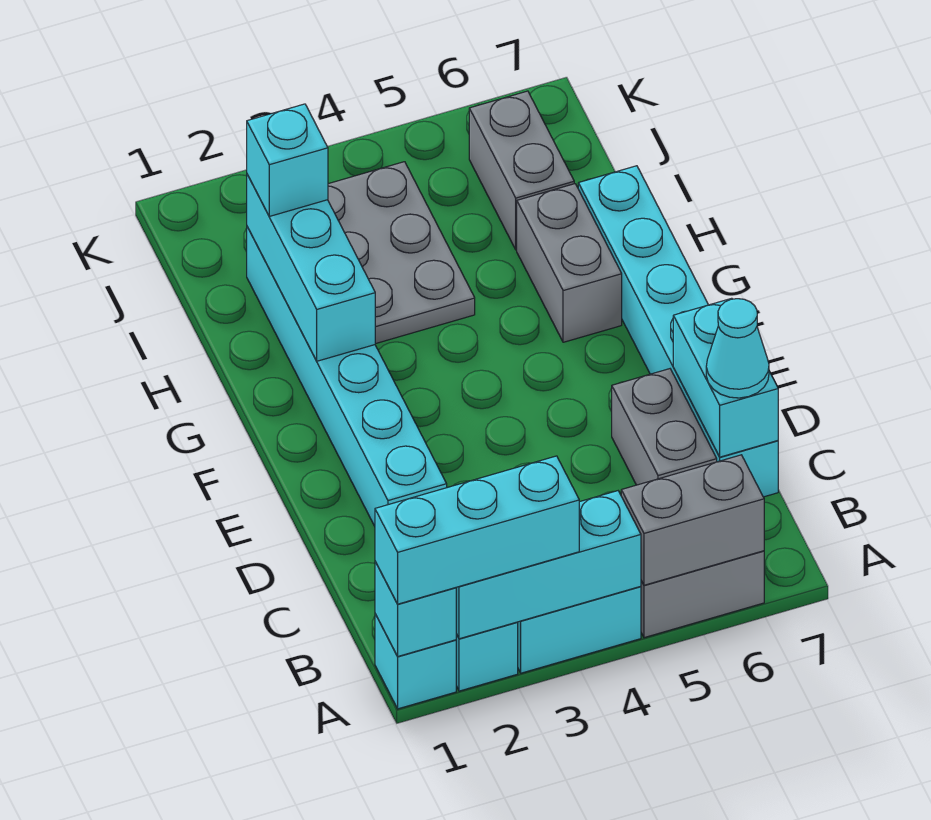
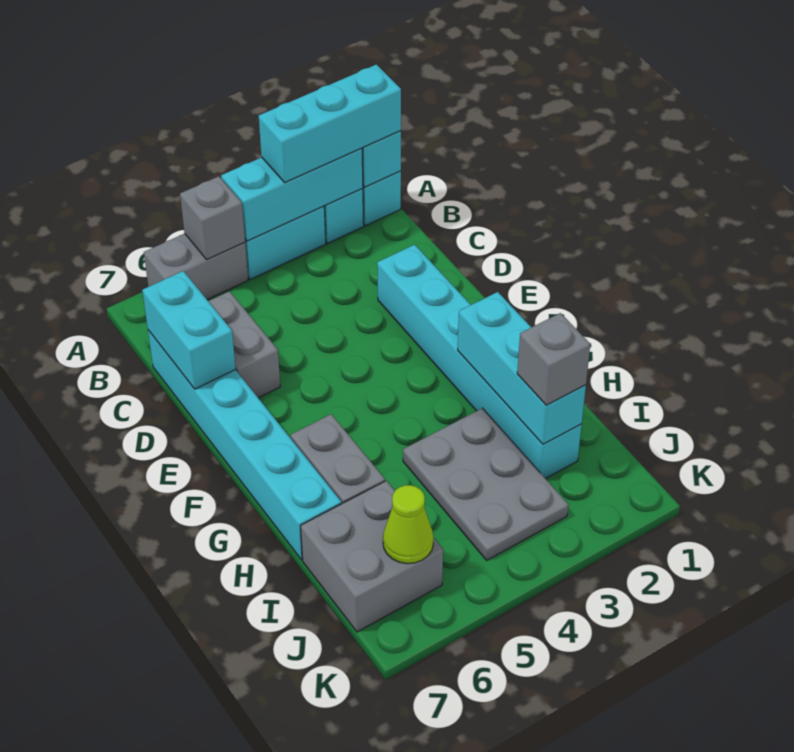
grey brick A5:A6 level 2 -> grey brick A5 level 2
cyan cone C7 level 3 -> none
cyan brick I2 level 3 -> grey brick I2 level 3
grey brick I6:J6 level 1 -> grey brick I6:J7 level 1
none -> lime cone J6 level 2

